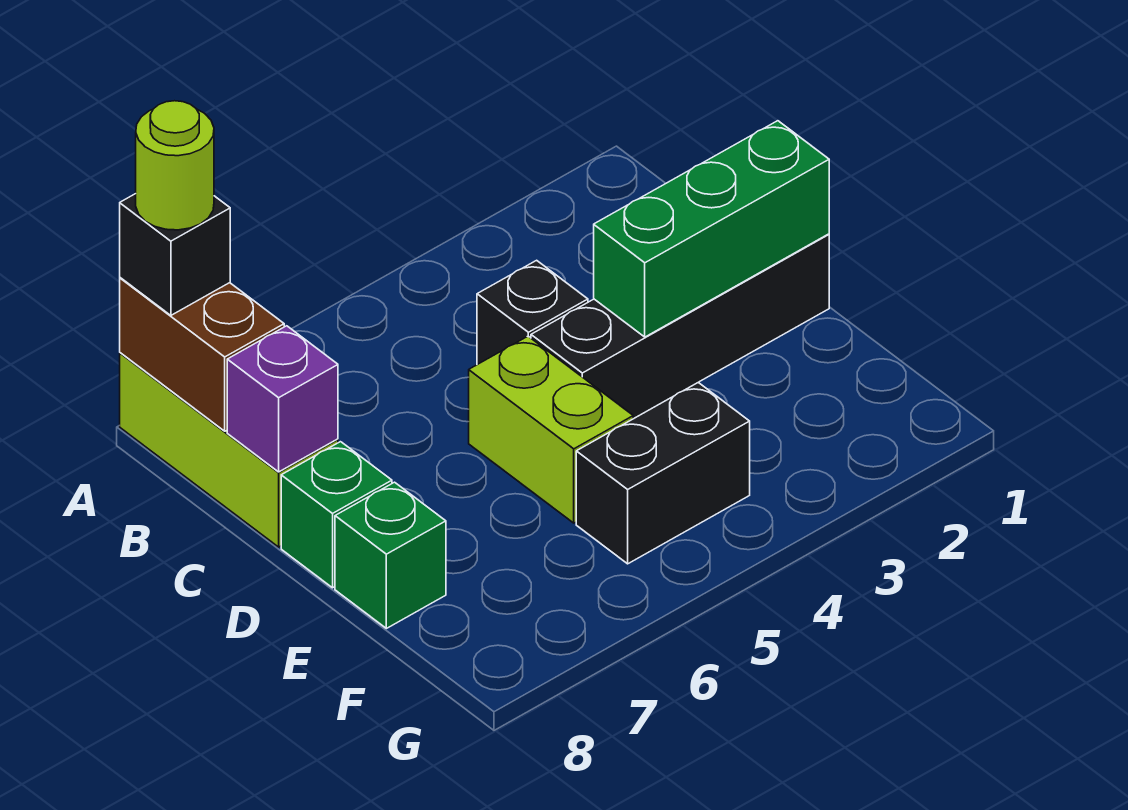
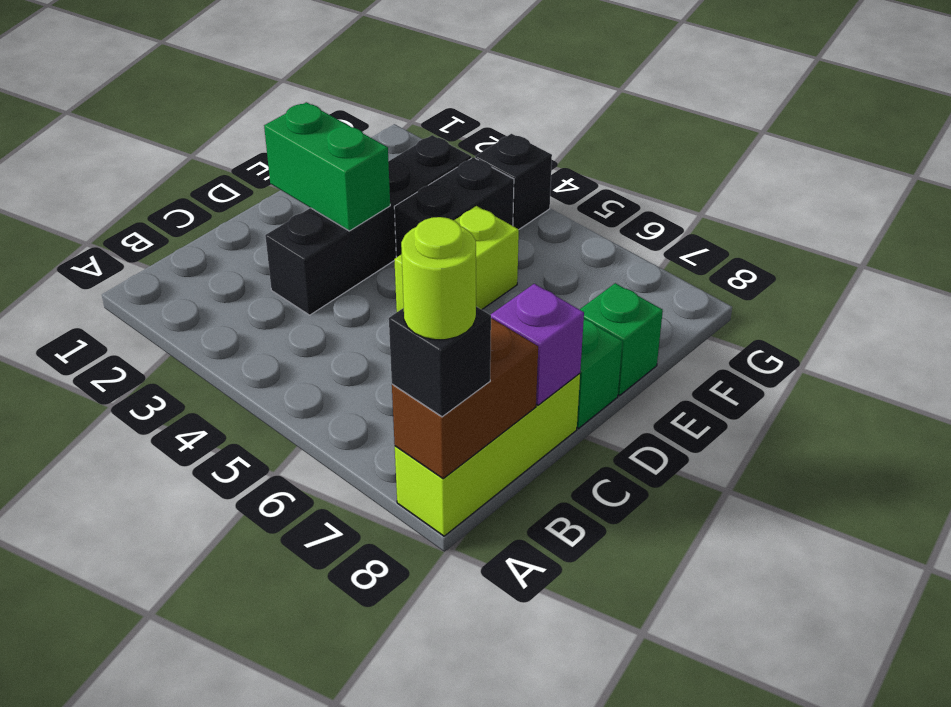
black brick C4 level 1 -> black brick G4 level 1
black brick D1:D4 level 1 -> black brick C3:F3 level 1
green brick D1:D3 level 2 -> green brick D2:D3 level 2
black brick F4:F5 level 1 -> black brick E4:F4 level 1

